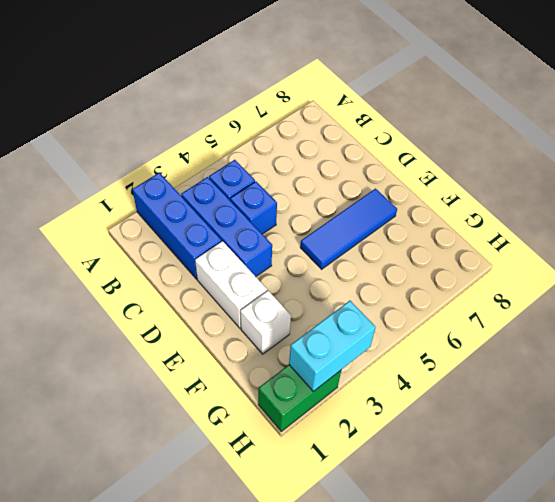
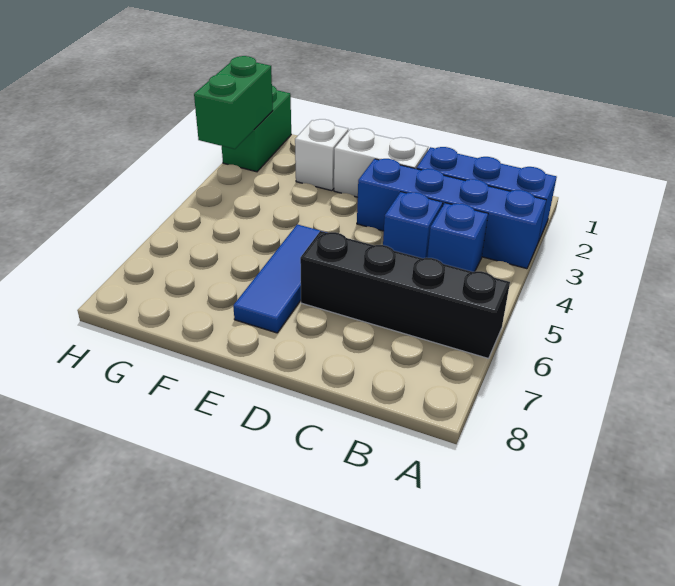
none -> black brick A6:D6 level 1
blue brick B3:D3 level 1 -> blue brick A3:D3 level 1
cyan brick H2:H3 level 2 -> green brick H2:H3 level 2

